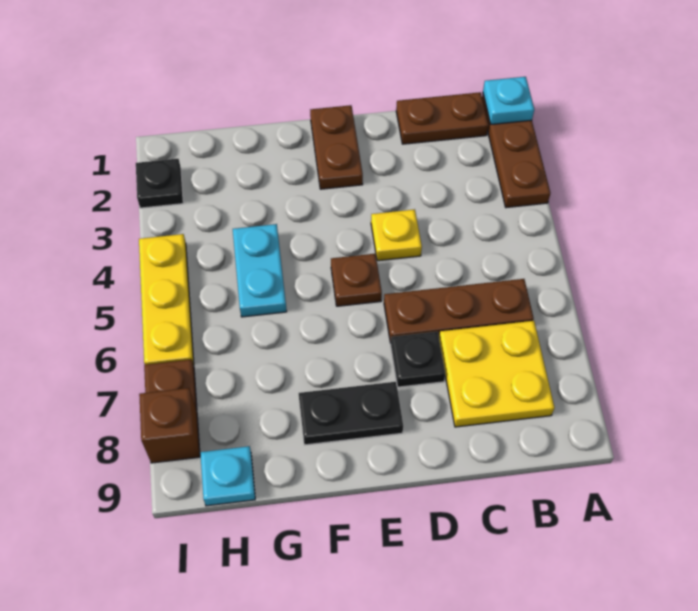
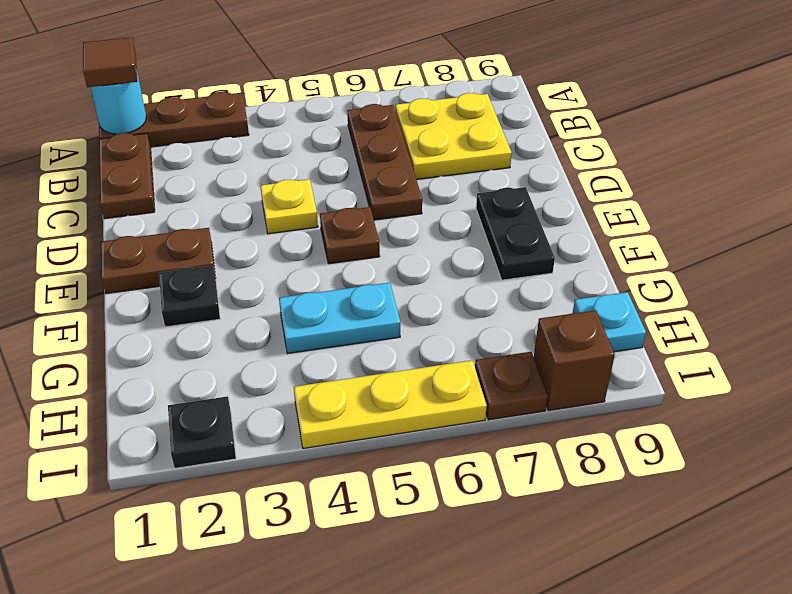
cyan plate A1 level 2 -> cyan round brick A1 level 2
none -> brown tile A1 level 3
black plate D7 level 1 -> black plate F2 level 1

